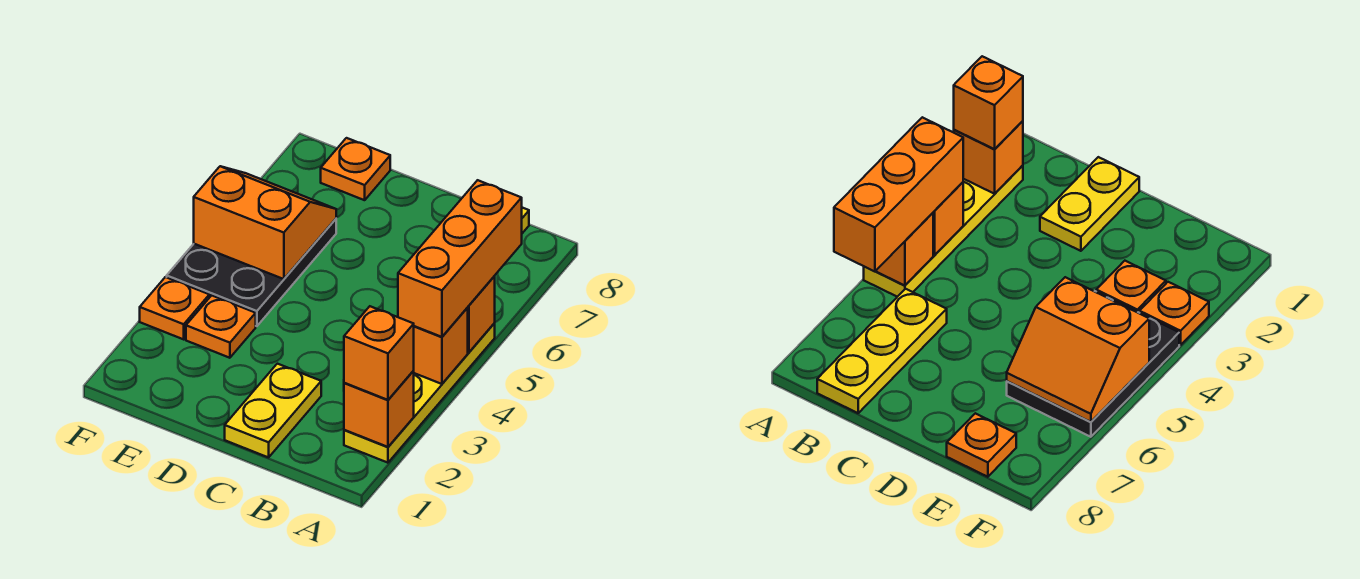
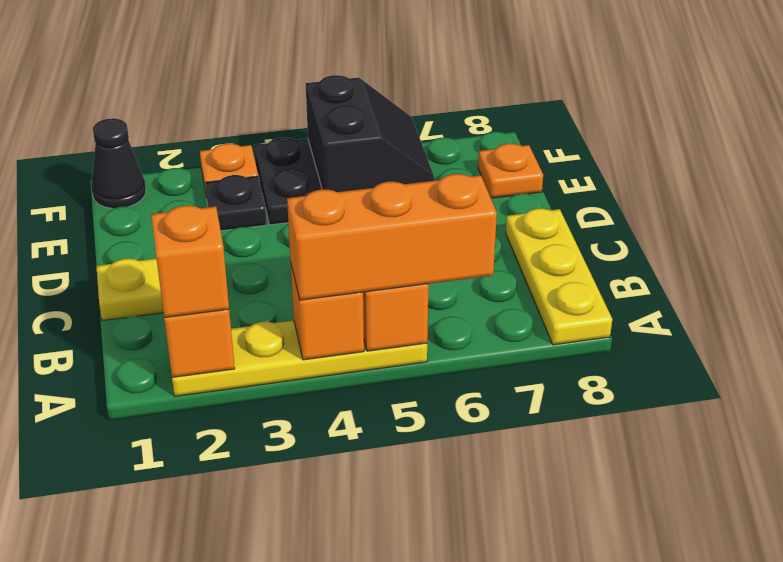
yellow plate B6:B8 level 1 -> yellow plate A8:C8 level 1
orange plate E3 level 1 -> black plate E3 level 1
orange slope E5:F6 level 2 top 5 -> black slope E5:F6 level 2 top 5
none -> black cone F1 level 1

